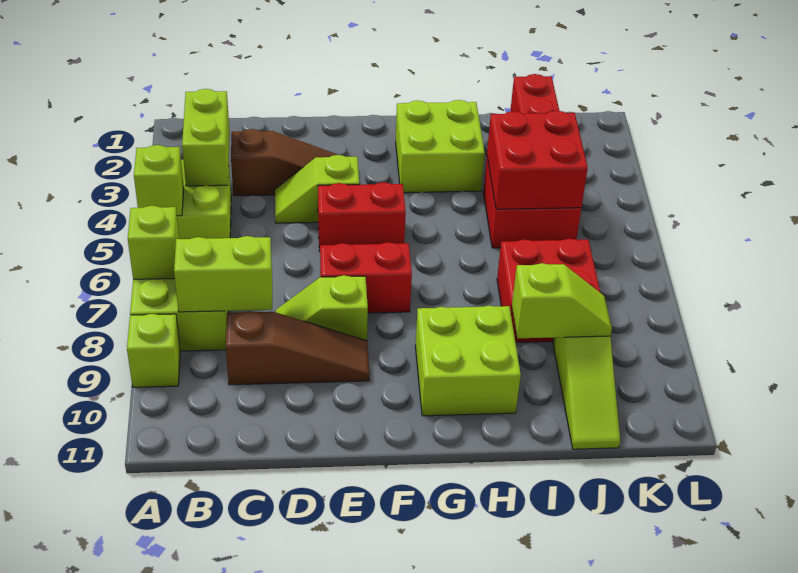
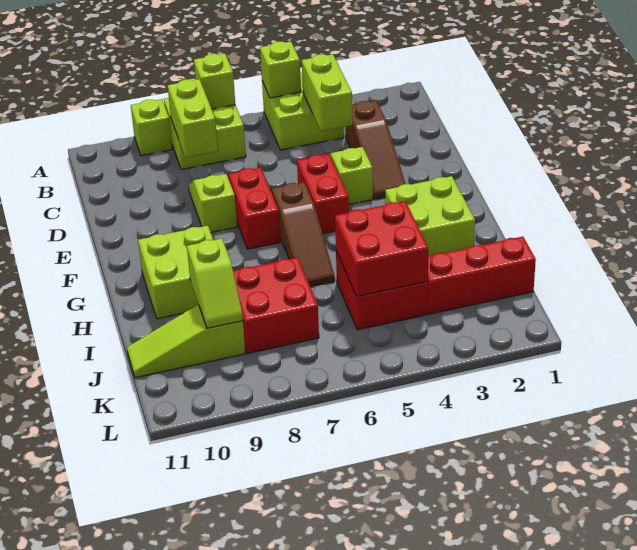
lime brick B3:B4 level 2 -> lime brick B4:C4 level 2
brown slope C9:E9 level 1 top C -> brown slope F6:H6 level 1 top F

